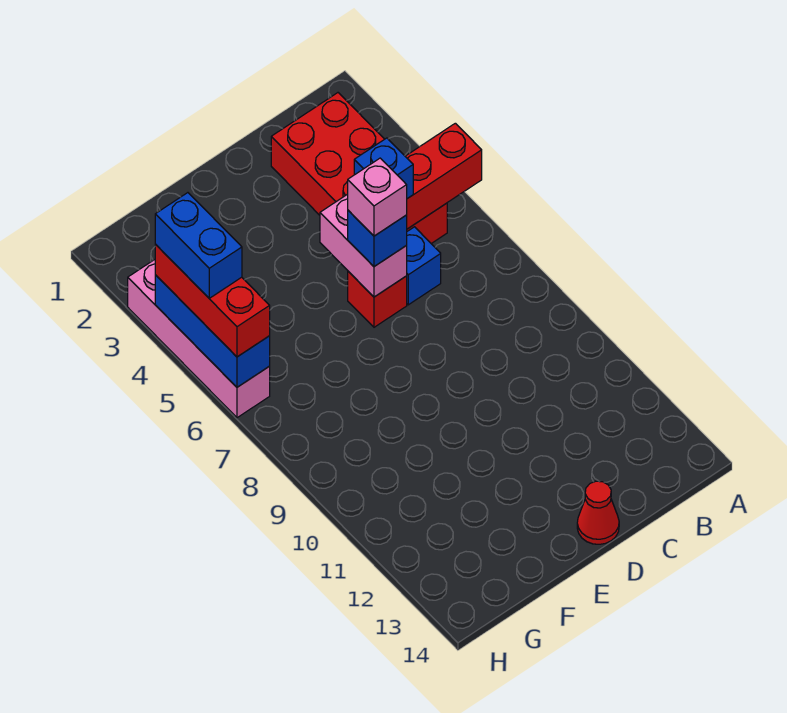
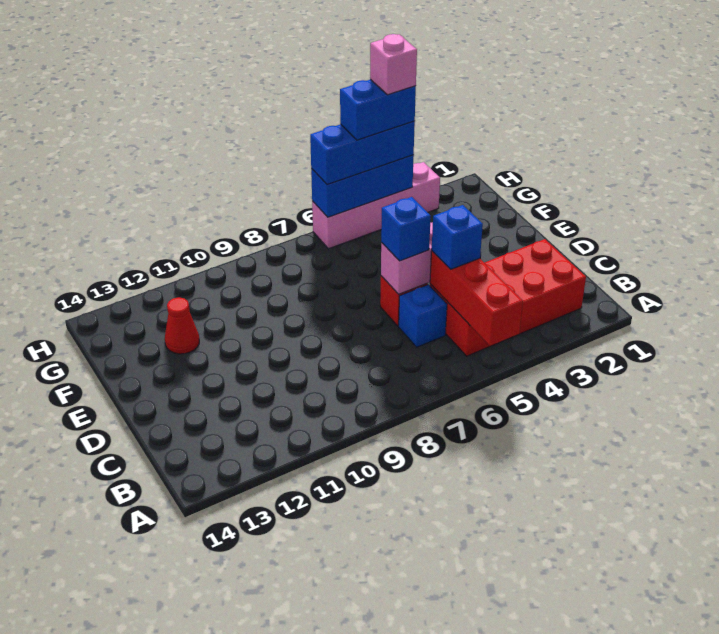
pink brick D6 level 4 -> pink brick H4 level 5
red cone D14 level 1 -> red cone F12 level 1
red brick H4:H6 level 3 -> blue brick H4:H6 level 3

